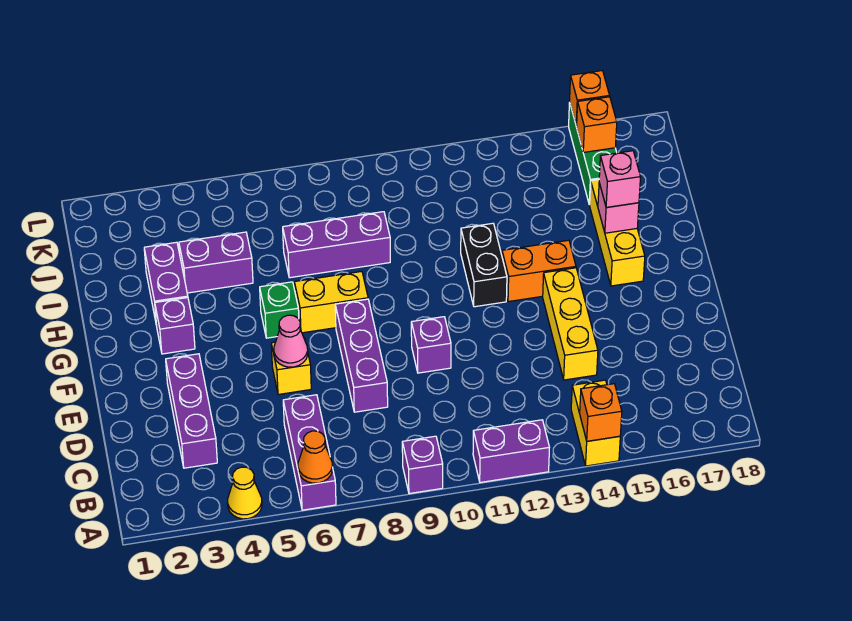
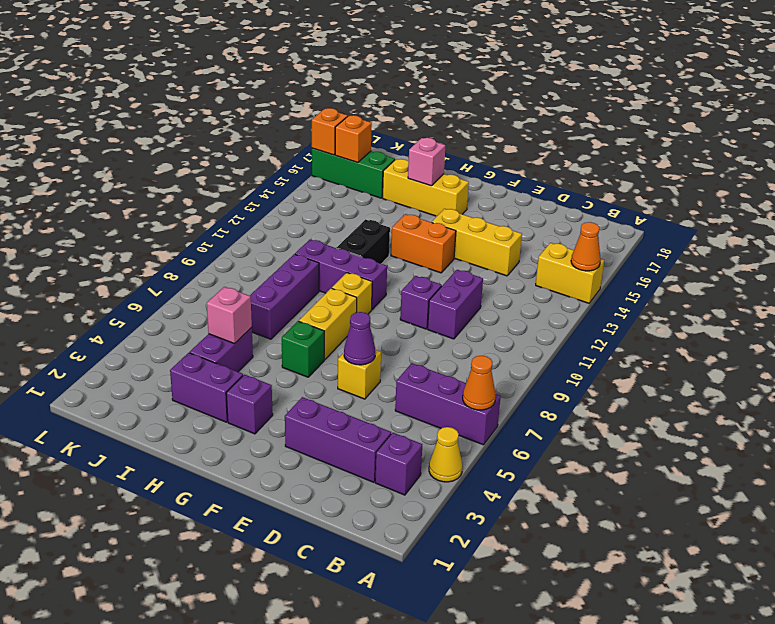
purple brick A9 level 1 -> purple brick B3 level 1
purple brick A11:A12 level 1 -> purple brick D10:D11 level 1
orange brick A14 level 2 -> orange cone A14 level 2
purple brick D8:F8 level 1 -> purple brick G10:I10 level 1
pink cone E6 level 2 -> purple cone E6 level 2
none -> yellow brick G9 level 1
black brick G12:H12 level 1 -> black brick H11:H12 level 1
orange brick G13:G14 level 1 -> orange brick F13:G13 level 1
pink brick H16 level 3 -> pink brick I5 level 2

